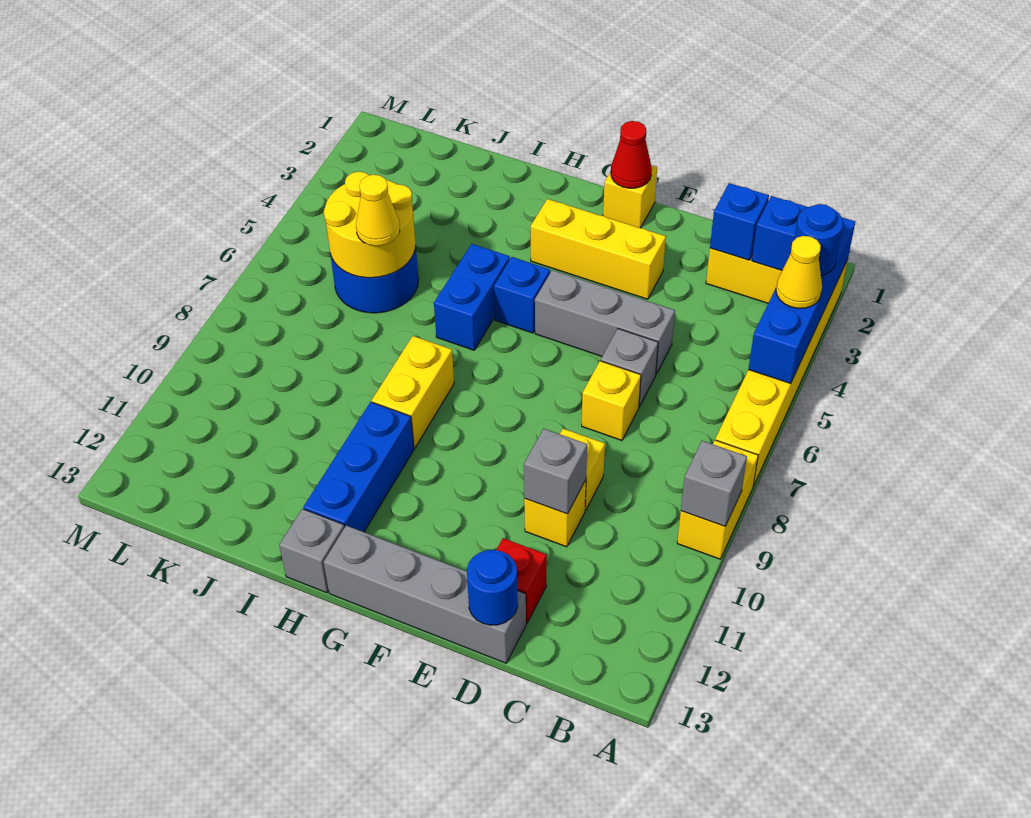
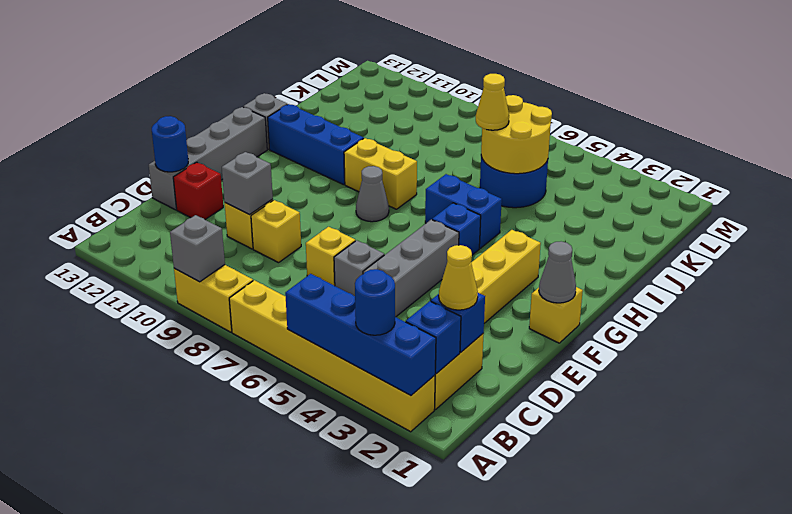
yellow cone A4 level 3 -> yellow cone C2 level 3
red cone F1 level 2 -> grey cone F1 level 2
none -> grey cone G8 level 1

